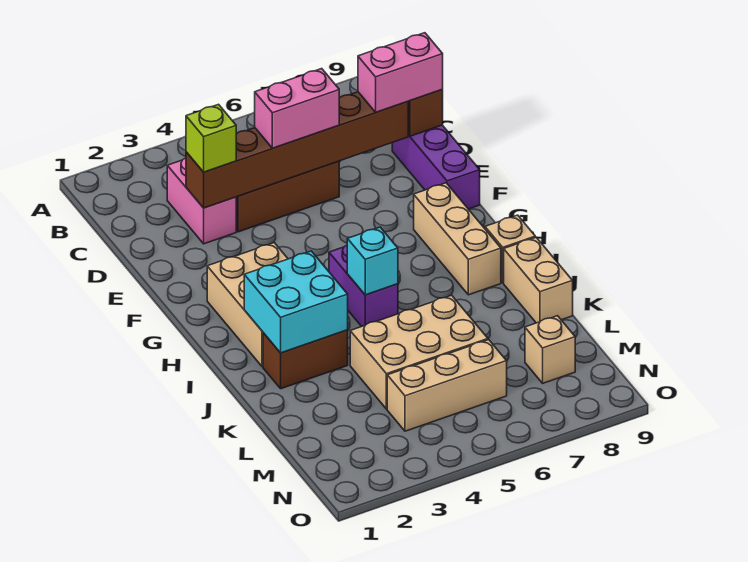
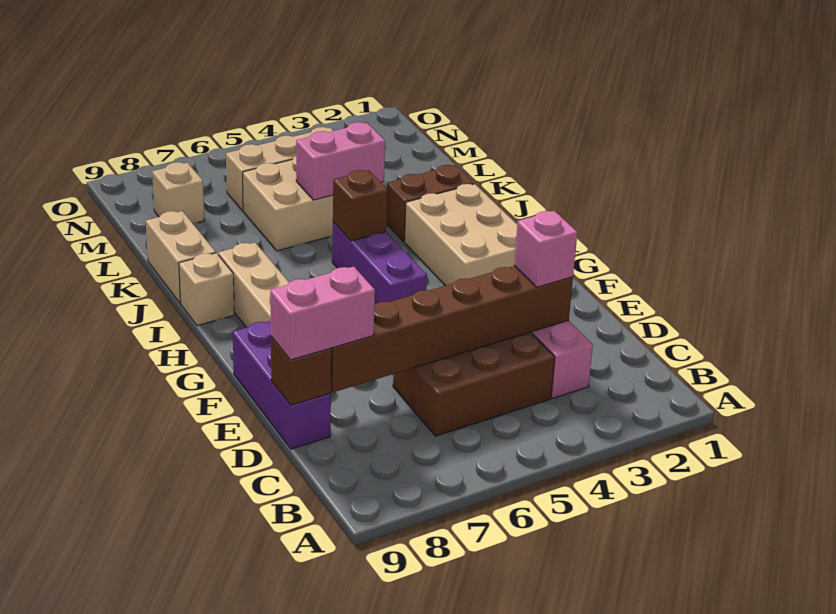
lime brick D3 level 3 -> pink brick D3 level 3
pink brick D5:D6 level 3 -> pink brick K4:K5 level 2
purple brick H5:I5 level 1 -> purple brick G5:I5 level 1
cyan brick I2:J3 level 2 -> none
cyan brick I5 level 2 -> brown brick I5 level 2

